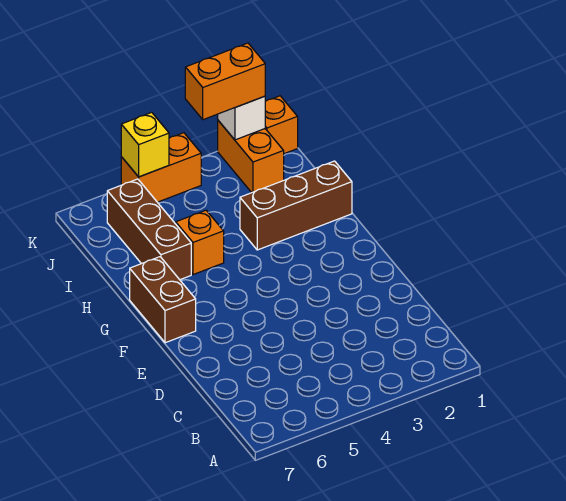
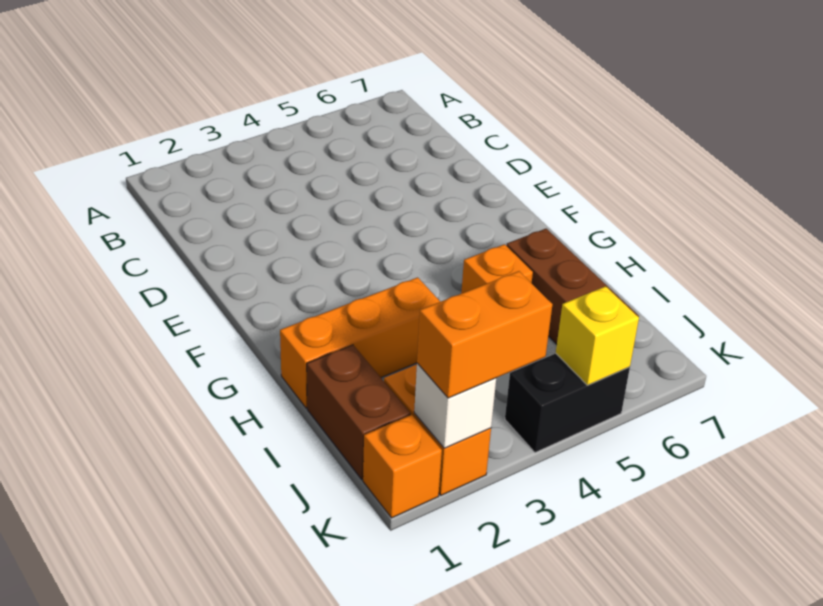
brown brick F7:G7 level 1 -> brown brick I1:J1 level 1
brown brick H1:H3 level 1 -> orange brick H1:H3 level 1
orange brick K4:K5 level 1 -> black brick K4:K5 level 1

